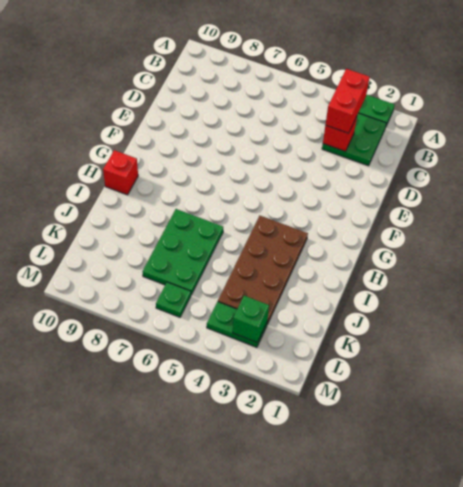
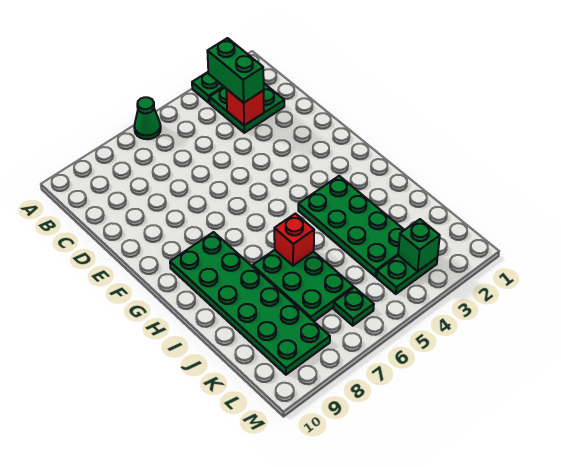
none -> green cone A6 level 1
red brick B3:C3 level 3 -> green brick B3:C3 level 3
none -> green plate G8:L9 level 1
brown plate H3:K4 level 1 -> green plate H3:K4 level 1
red brick H10 level 1 -> red brick I6 level 2

